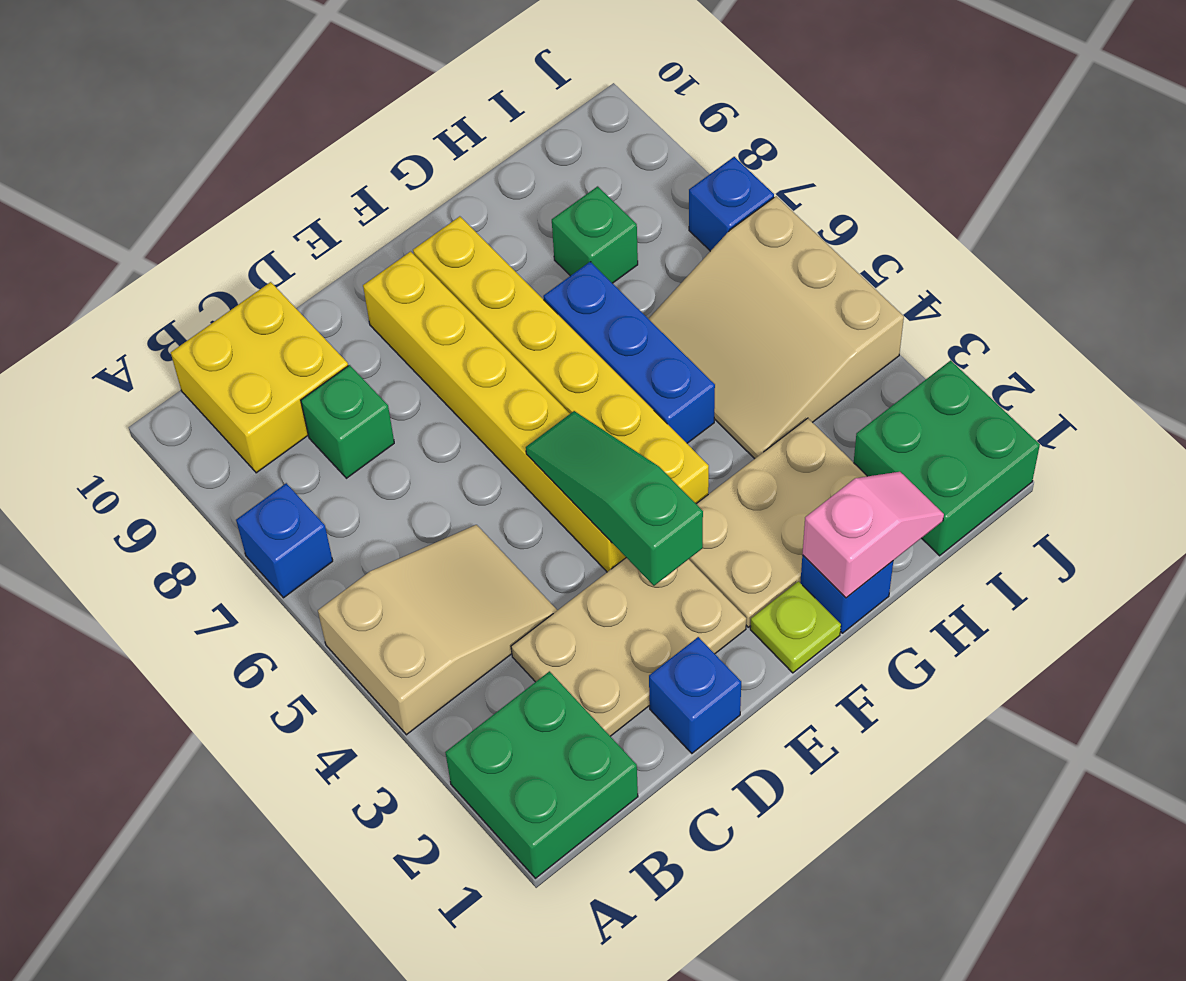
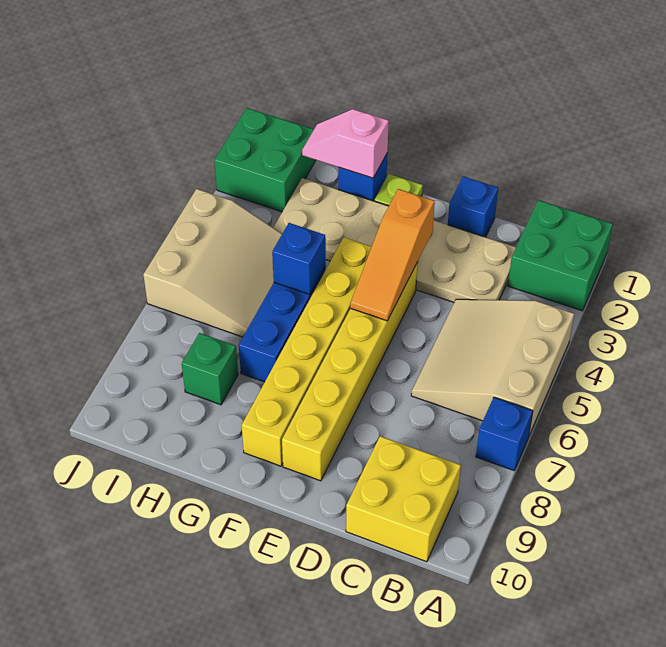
tan slope A4:C5 level 1 top A -> tan slope A4:C6 level 1 top A
green brick C8 level 1 -> none
green slope E3:E5 level 2 top 3 -> orange slope E3:E5 level 2 top 3
blue brick J7 level 1 -> blue brick G5 level 2

